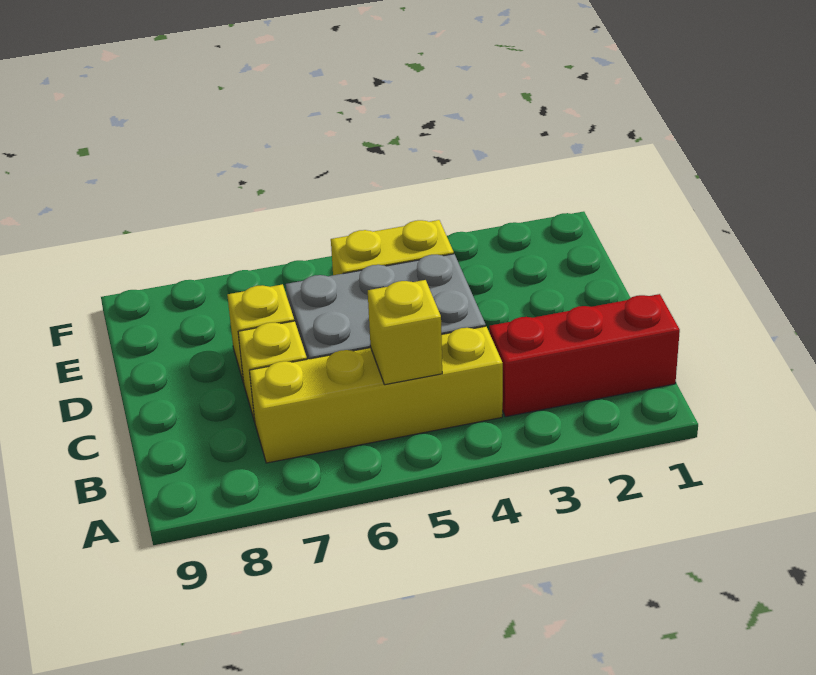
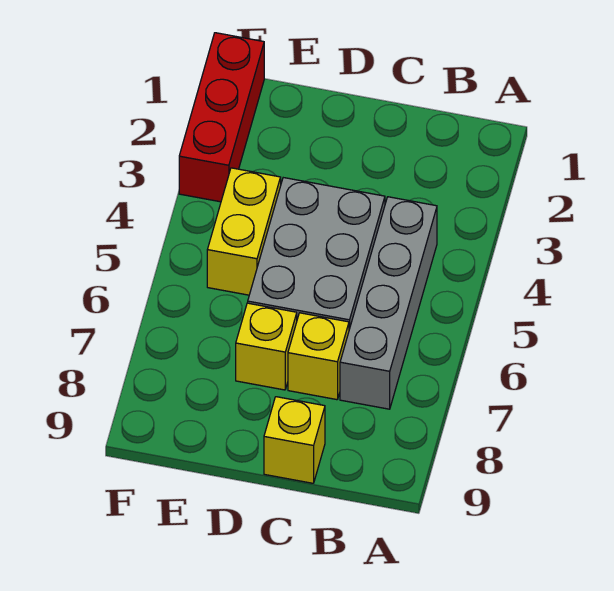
red brick B1:B3 level 1 -> red brick F1:F3 level 1
yellow brick B4:B7 level 1 -> grey brick B4:B7 level 1
yellow brick B5 level 2 -> yellow brick C9 level 1

